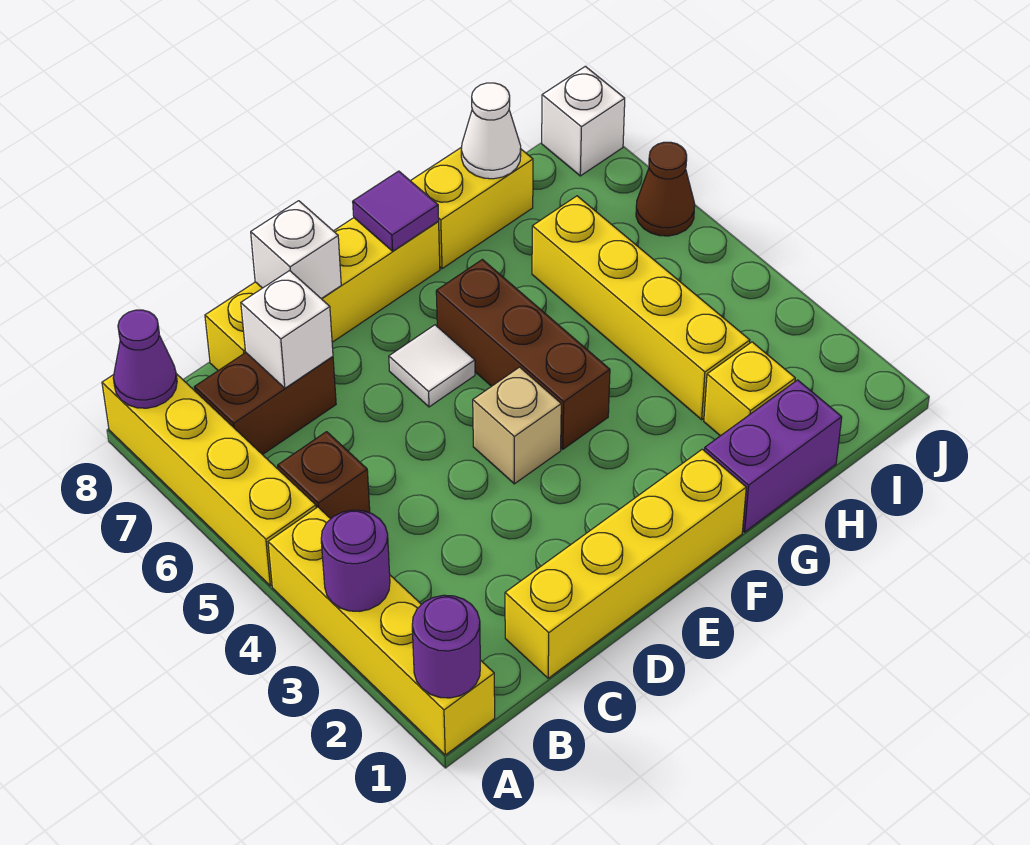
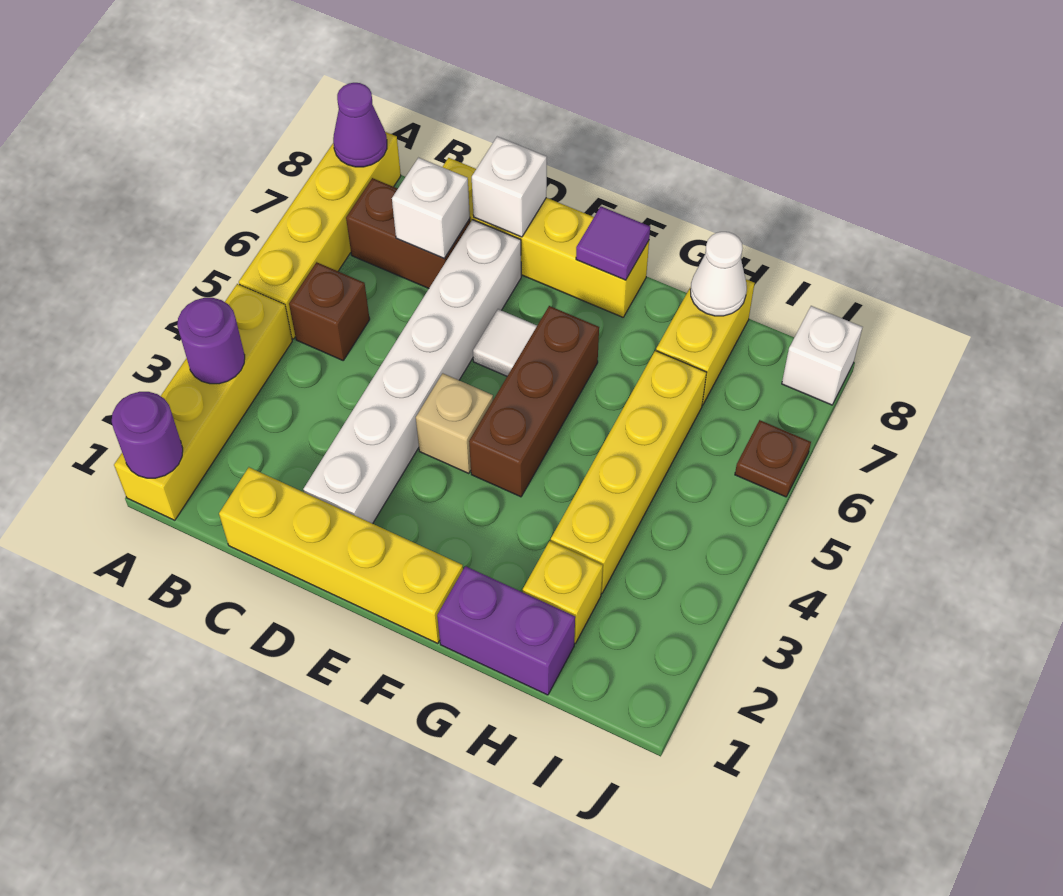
none -> white brick D2:D7 level 1
yellow brick G8:H8 level 1 -> yellow brick H7:H8 level 1
brown cone J6 level 1 -> brown plate J6 level 1

